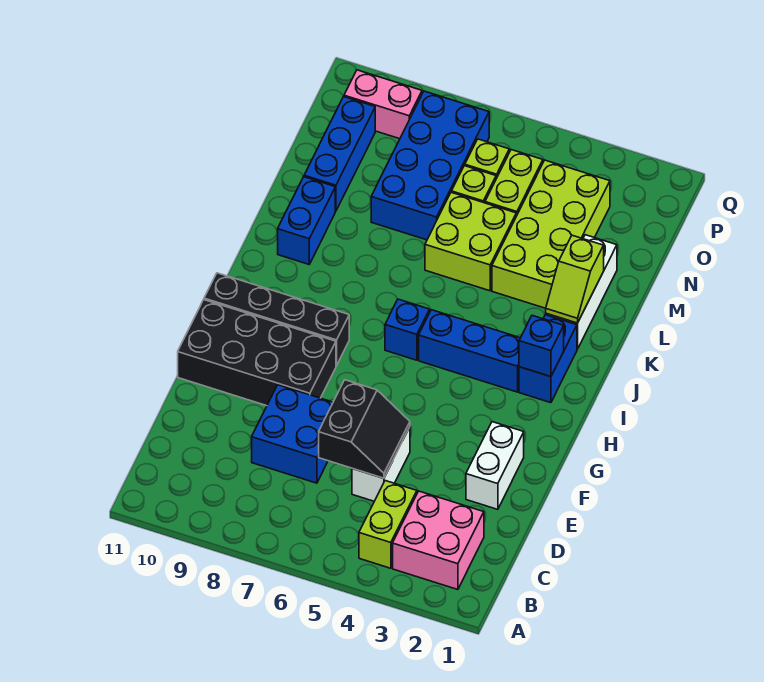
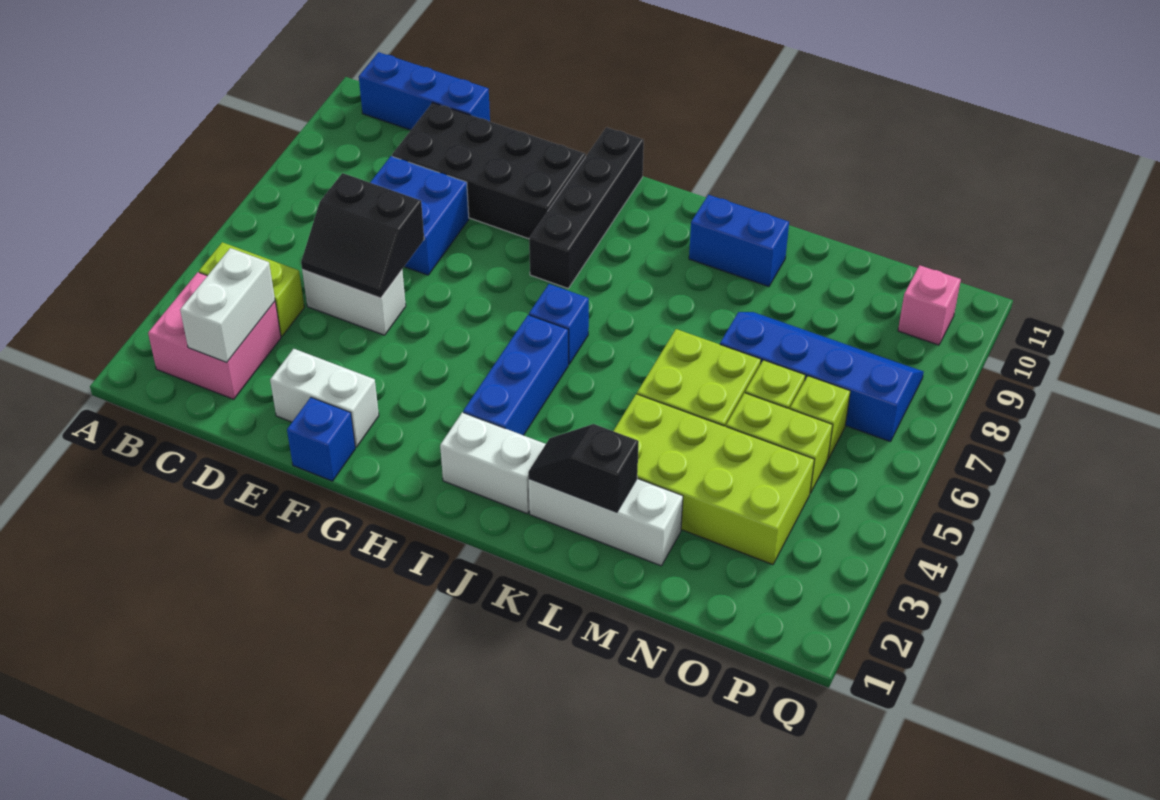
none -> white brick C2:C3 level 2
black brick F8:G11 level 1 -> black brick D9:G10 level 1
blue brick I2:J2 level 1 -> white brick I2:J2 level 1
blue brick I2 level 2 -> blue brick F1 level 1
lime slope K2:L2 level 2 top L -> black slope K2:L2 level 2 top L
blue brick M7:P8 level 1 -> blue slope M7:P8 level 1 top 7
blue brick M10:O10 level 1 -> blue brick B11:D11 level 1
pink brick P9:P10 level 1 -> pink brick P10 level 1

